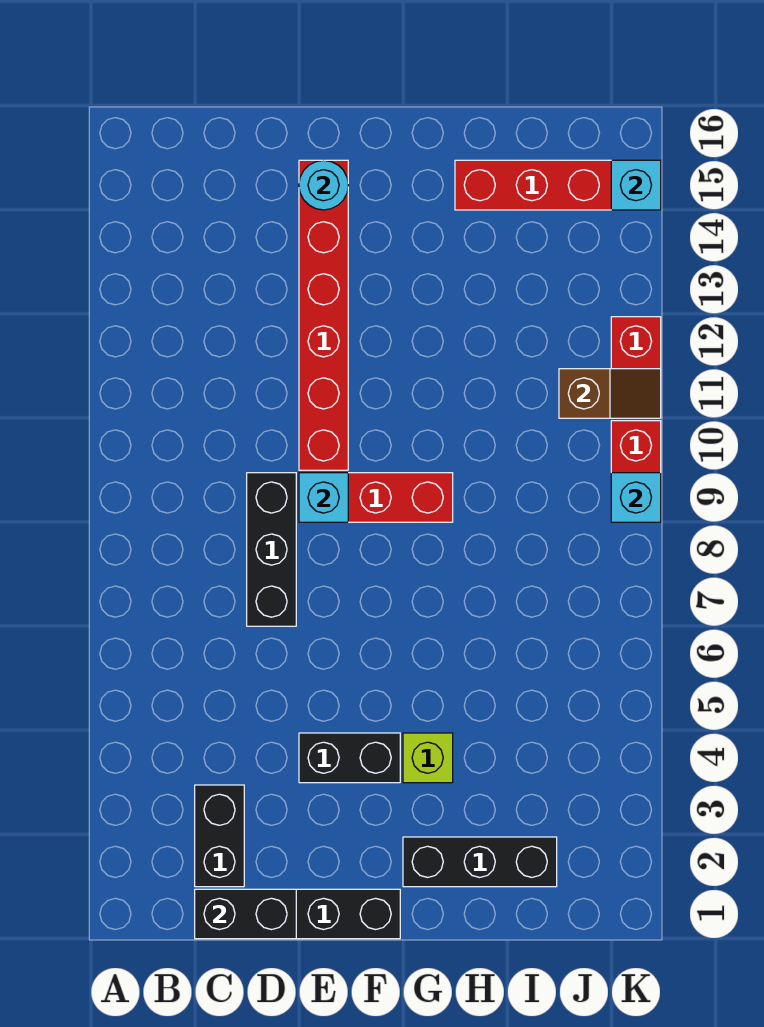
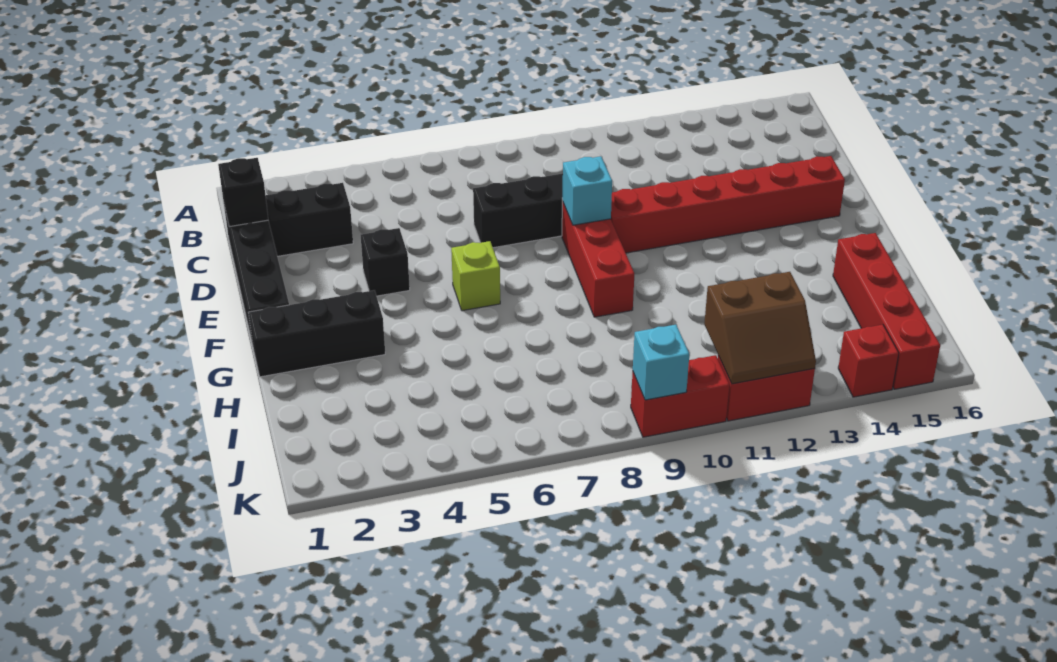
black brick C1:D1 level 2 -> black brick C1 level 2
black brick E4:F4 level 1 -> black brick E4 level 1
cyan round brick E15 level 2 -> none
black brick G2:I2 level 1 -> black brick G1:G3 level 1
lime brick G4 level 1 -> lime brick F6 level 1
brown slope J11:K11 level 2 top J -> brown slope J11:K12 level 2 top J
none -> red brick K14 level 1
cyan brick K15 level 2 -> none

